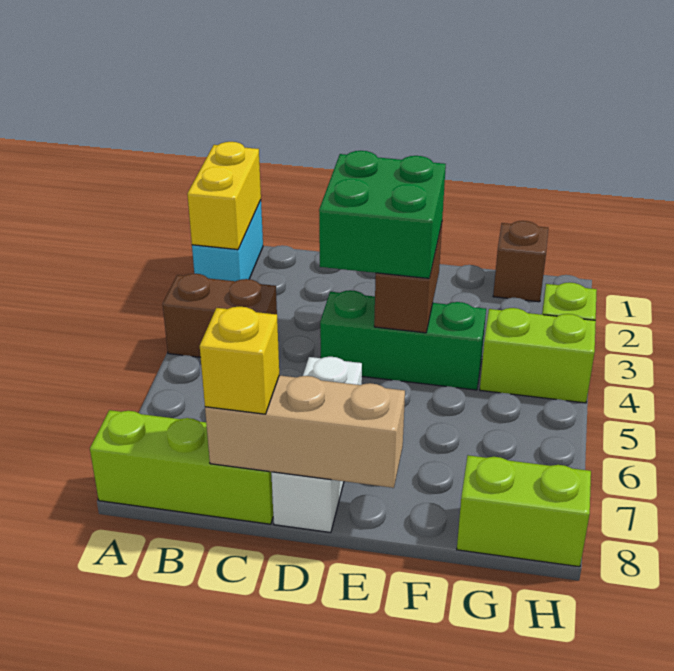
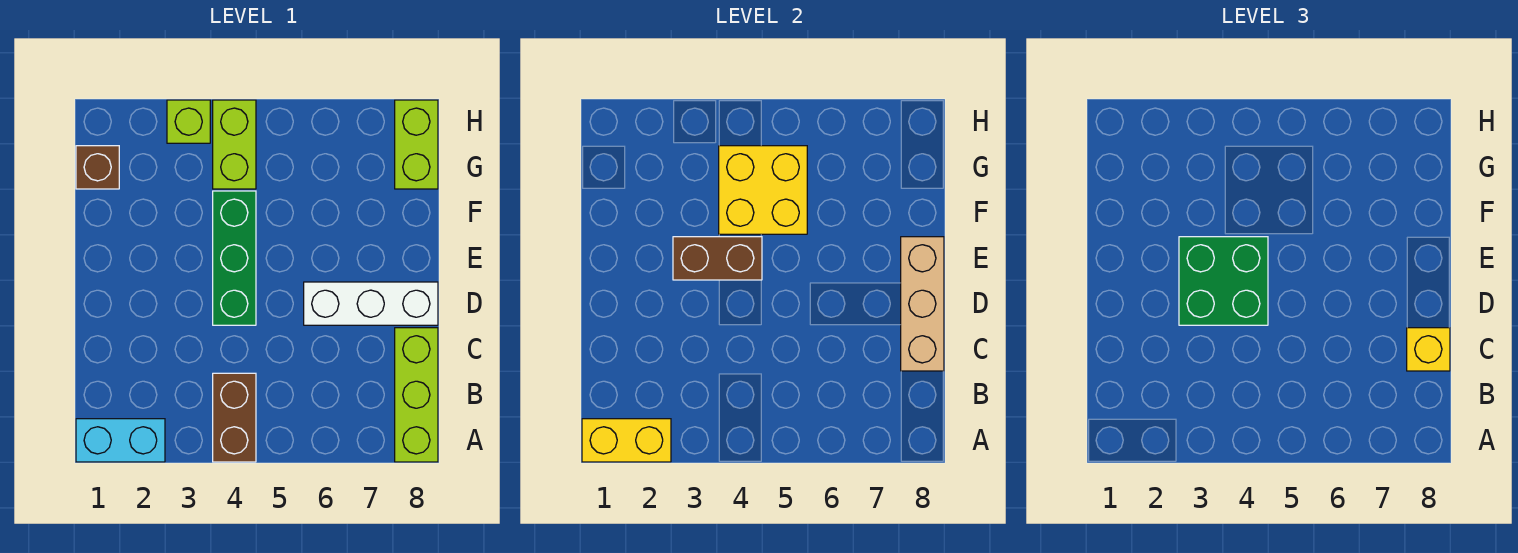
none -> yellow brick F4:G5 level 2

